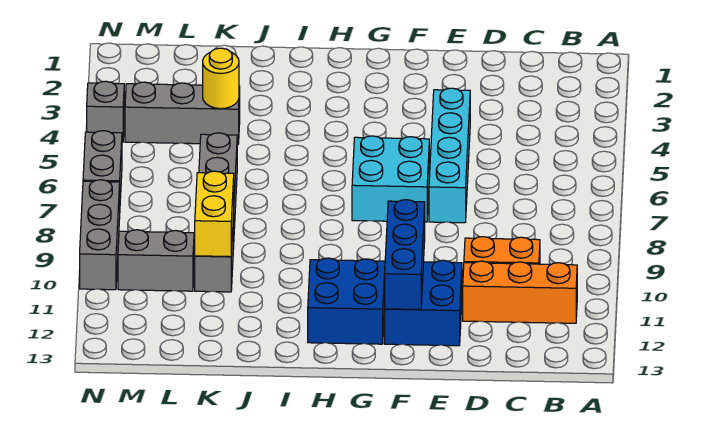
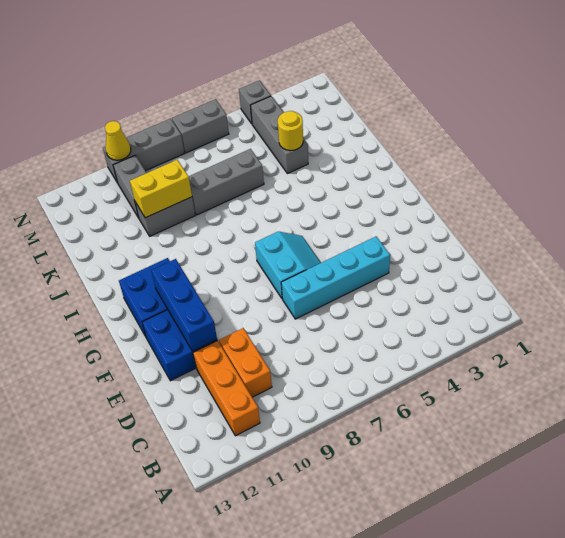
cyan brick F6:G7 level 1 -> cyan slope F6:G7 level 1 top 7
blue brick F10:F12 level 2 -> blue brick E11:G11 level 2
none -> yellow cone N10 level 2

